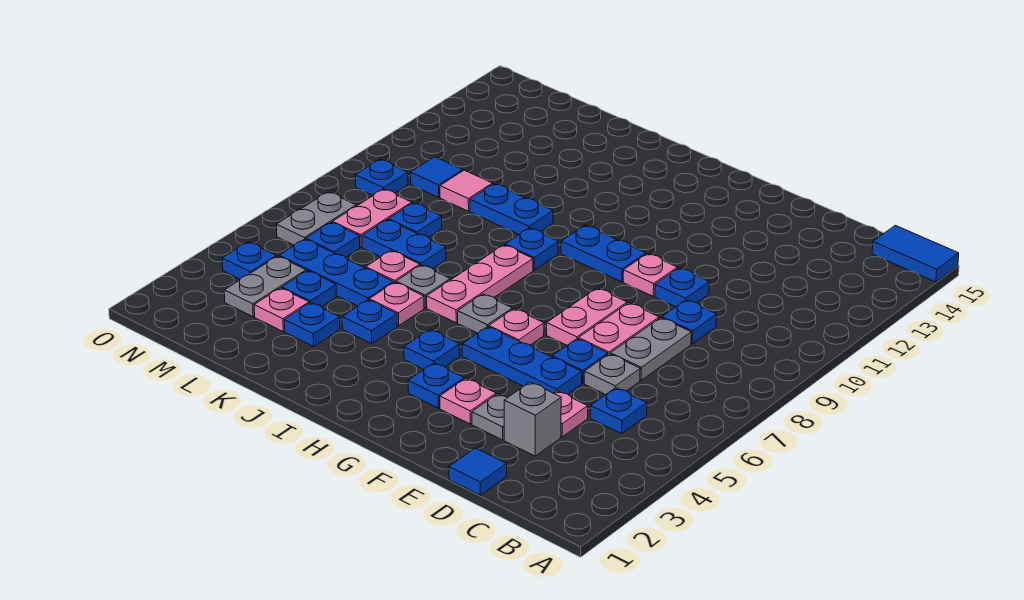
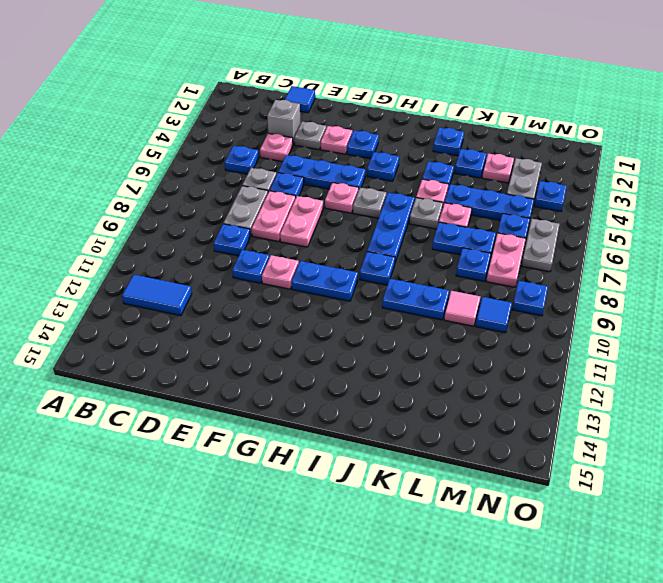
blue tile A15:B15 level 1 -> blue tile B12:C12 level 1
pink plate I6:I8 level 1 -> blue plate I6:I8 level 1
blue plate L4 level 1 -> blue plate J2 level 1

